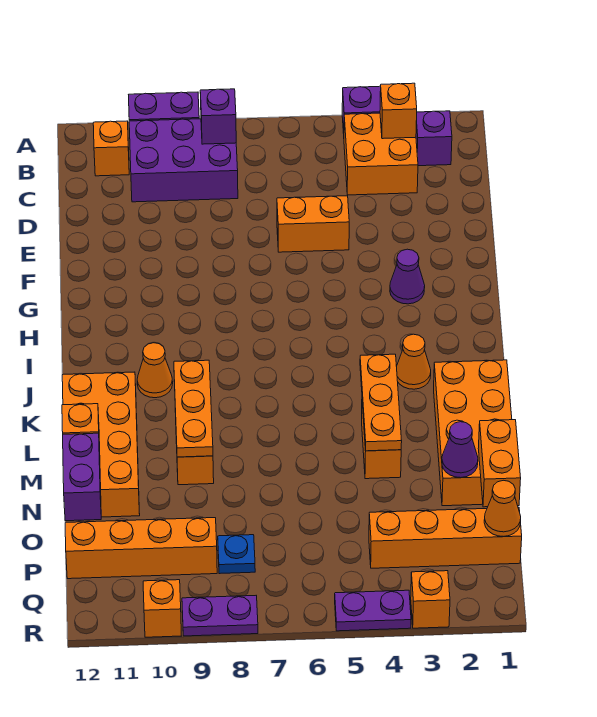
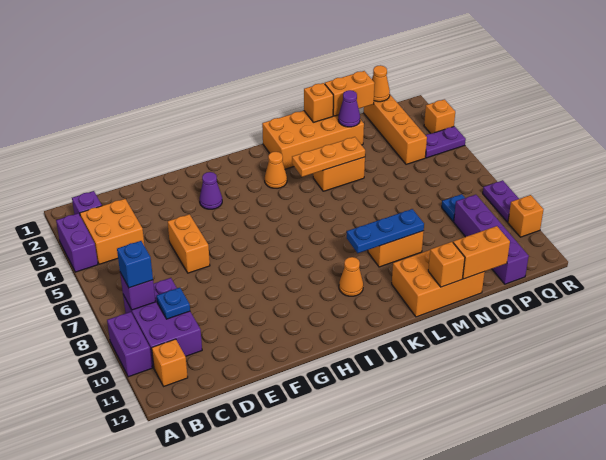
orange brick B3 level 2 -> orange brick M1 level 2
none -> blue brick B8 level 3
none -> blue plate C9 level 2
orange plate K9:M9 level 2 -> blue plate K9:M9 level 2
orange brick K11:N12 level 1 -> orange brick L11:N12 level 1
purple brick N12:O12 level 2 -> orange brick N12:O12 level 2
orange brick P9:P12 level 1 -> purple brick P9:P12 level 1
purple plate R4:R5 level 1 -> purple plate Q4:R4 level 1

